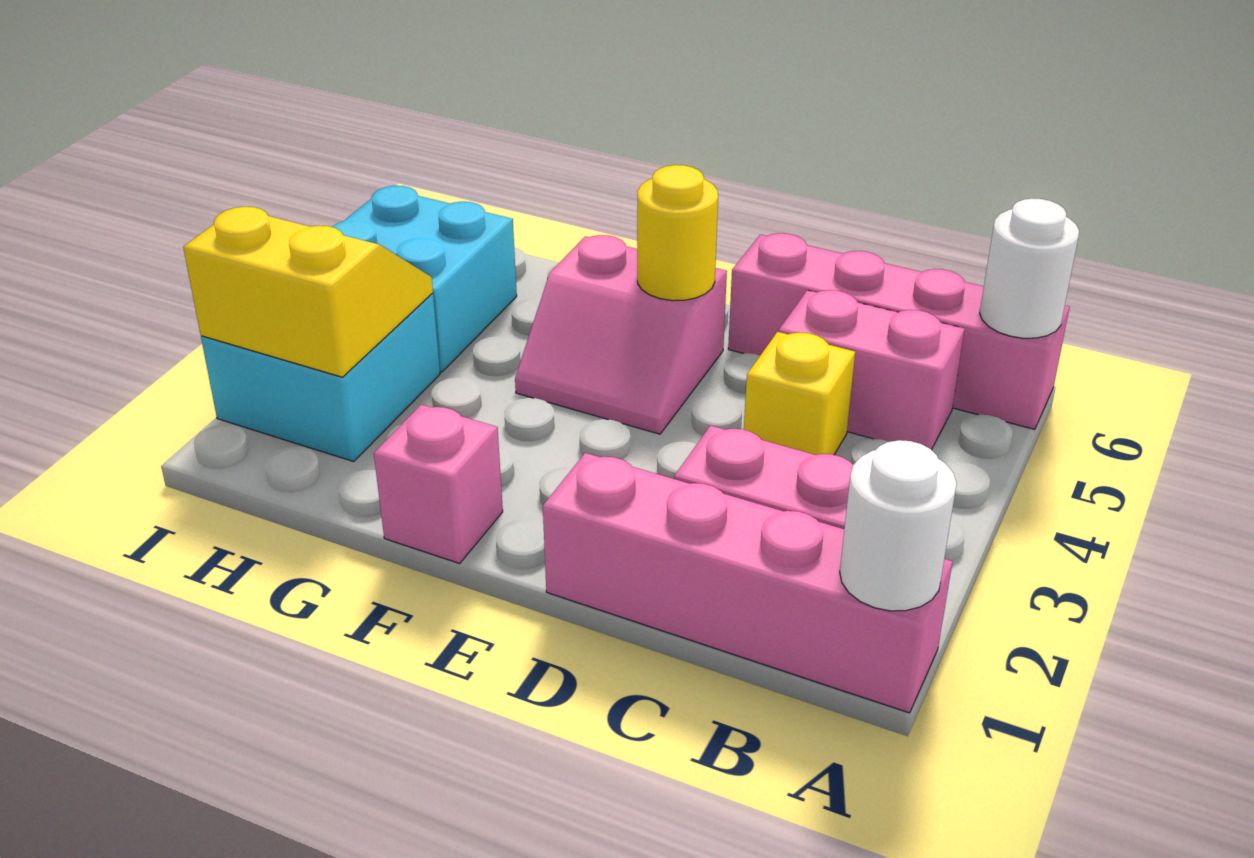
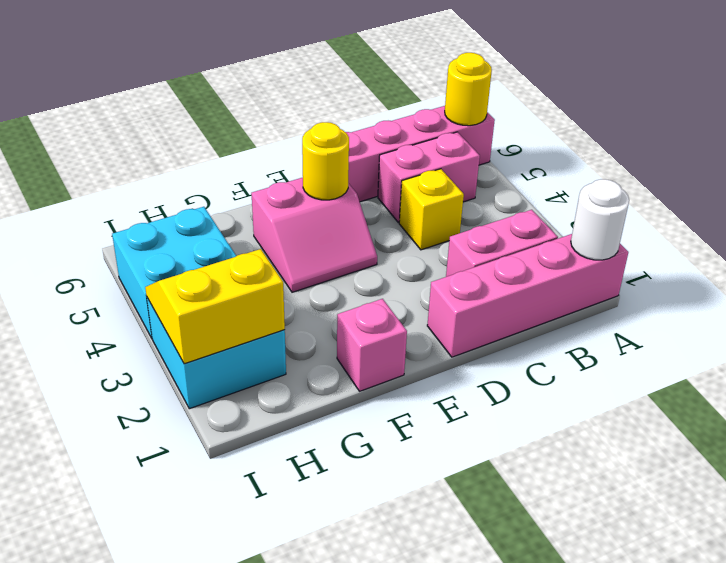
white round brick A6 level 2 -> yellow round brick A6 level 2

